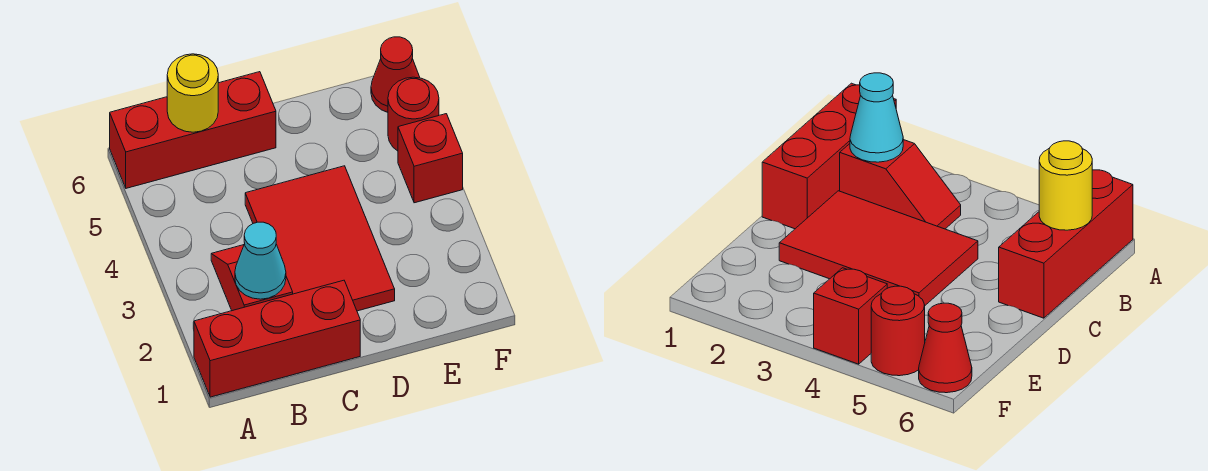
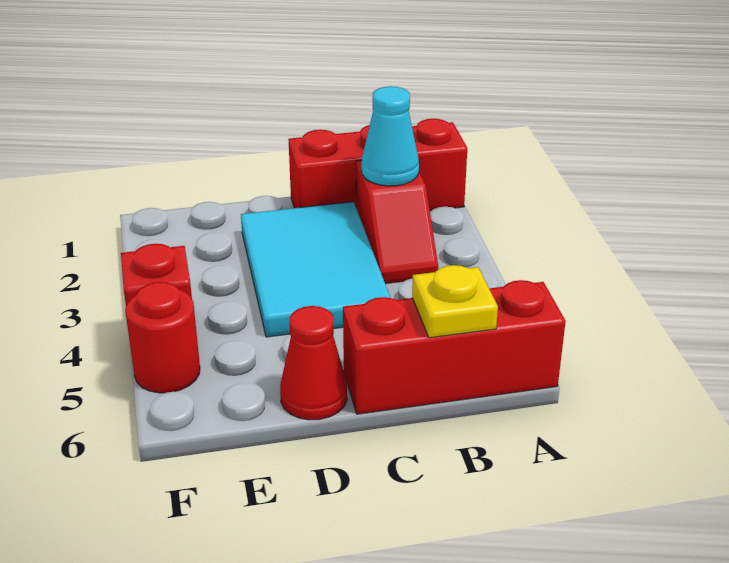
yellow round brick B6 level 2 -> yellow plate B6 level 2
red tile C2:D4 level 1 -> cyan tile C2:D4 level 1
red cone F6 level 1 -> red cone D6 level 1

